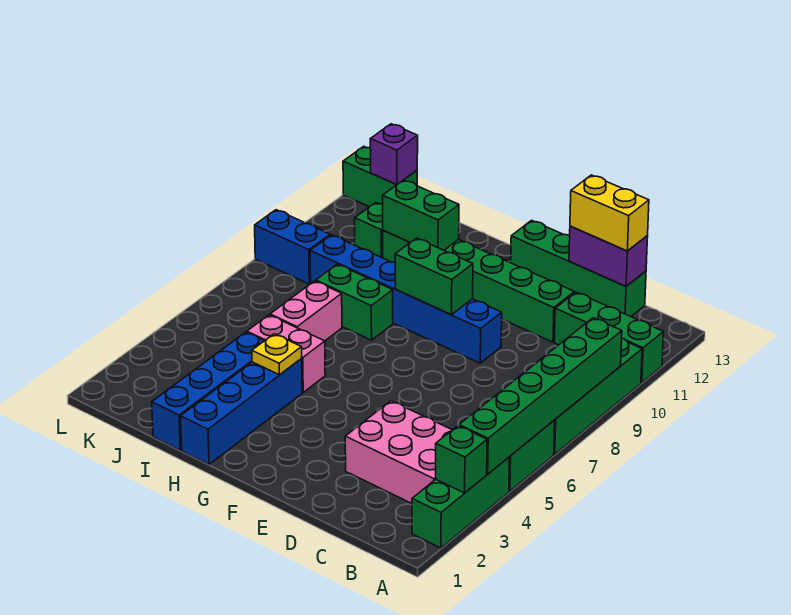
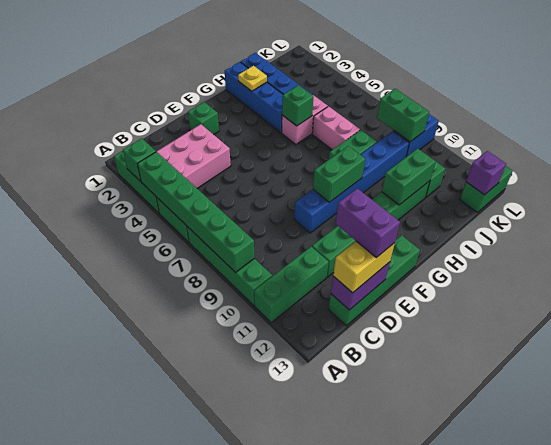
none -> purple brick D12:D13 level 4
none -> green brick E2 level 1
yellow plate H4 level 2 -> yellow plate H2 level 2
none -> green brick H5 level 2
none -> green brick K8:K9 level 2

